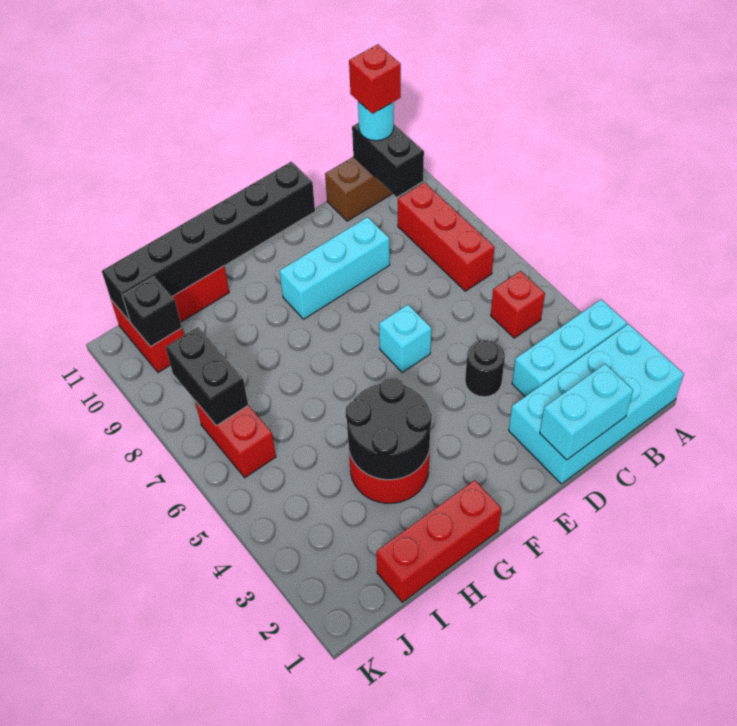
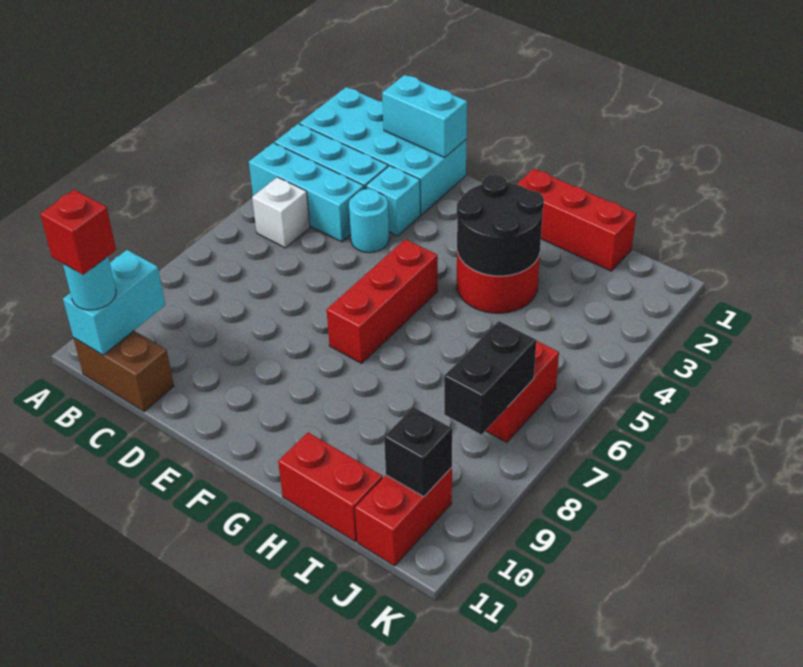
red brick B5 level 1 -> white brick B5 level 1
red brick B7:B9 level 1 -> red brick F5:F7 level 1
black brick B10:B11 level 2 -> cyan brick B10:B11 level 2
black round brick D4 level 1 -> cyan round brick D4 level 1
cyan brick D9:F9 level 1 -> cyan brick A4:C4 level 1
cyan brick E6 level 1 -> cyan brick D3 level 1
black brick E11:J11 level 2 -> none

